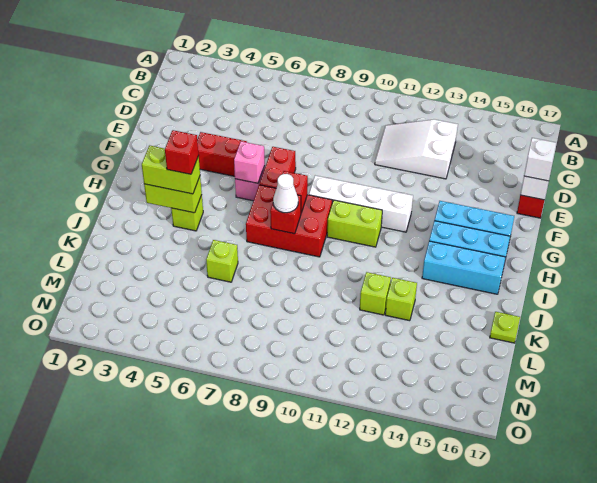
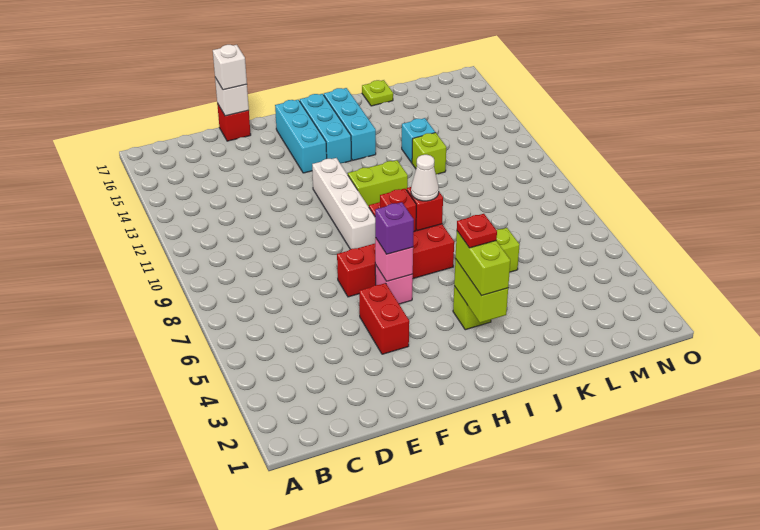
white slope C11:D13 level 1 top 13 -> none
none -> purple brick G6 level 3
lime brick H10:H11 level 1 -> lime brick H11:I11 level 1
red brick I4 level 4 -> red plate I4 level 4
lime brick K13 level 1 -> cyan brick K13 level 1

